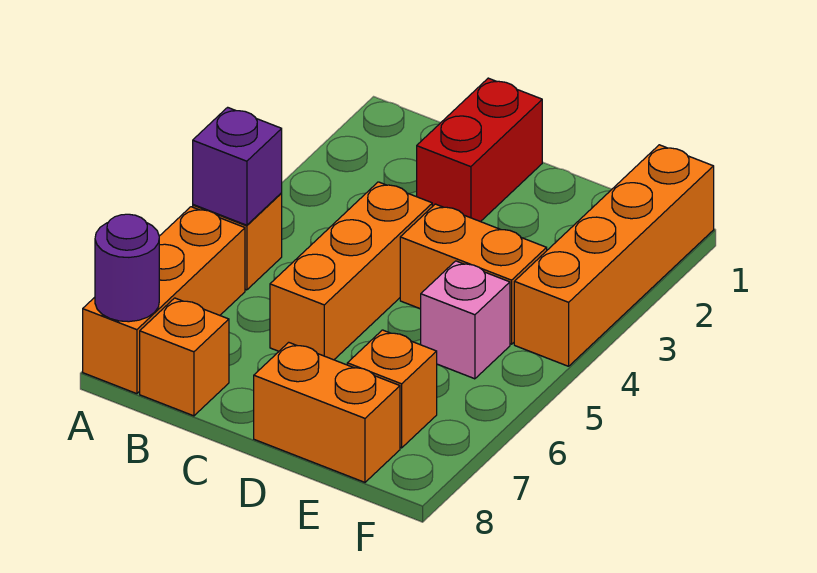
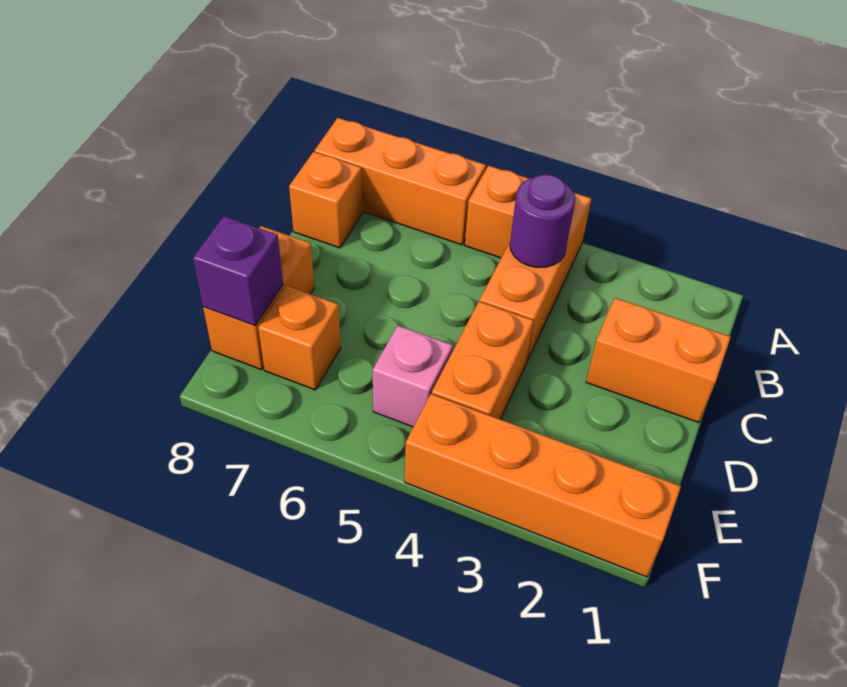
purple brick A5 level 2 -> purple brick E8 level 2
purple round brick A8 level 2 -> purple round brick B4 level 2
red brick C1:C2 level 1 -> orange brick C1:C2 level 1
orange brick C4:C6 level 1 -> orange brick A4:C4 level 1

